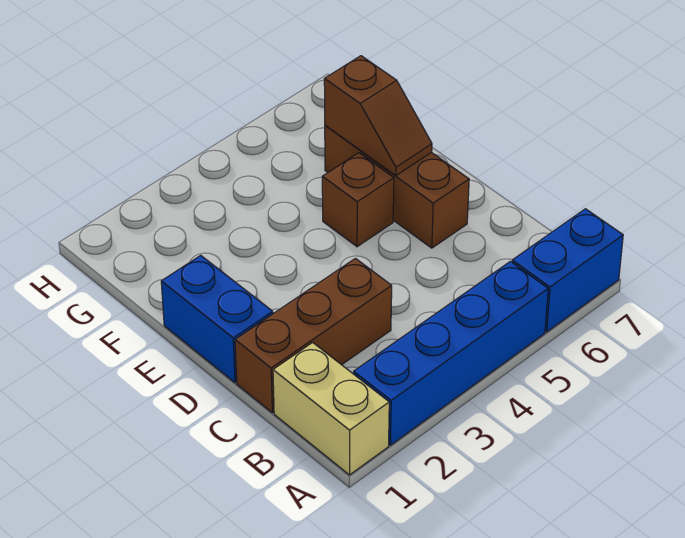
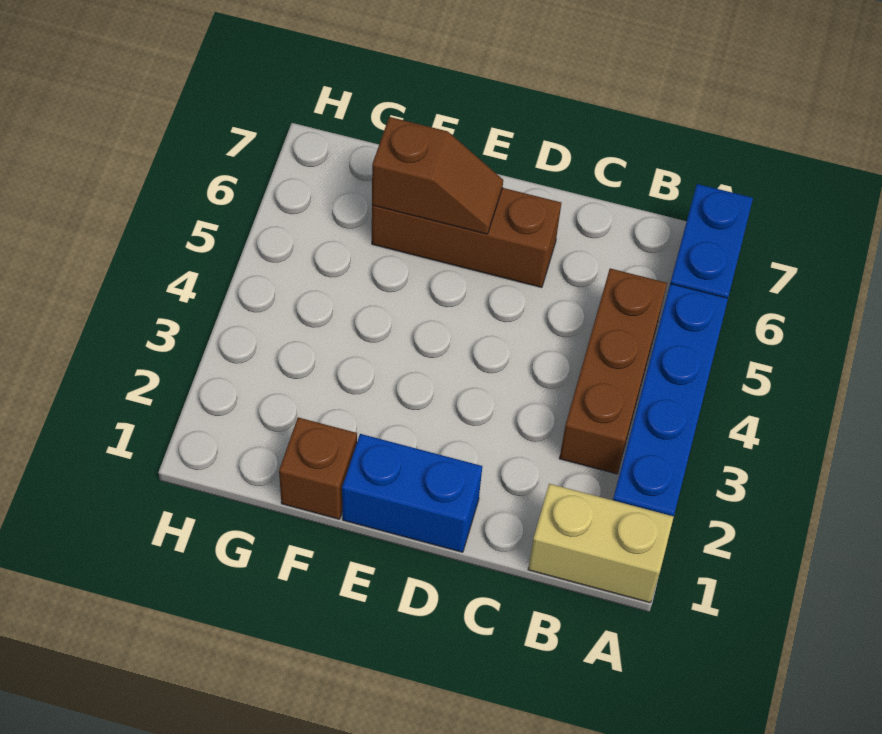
brown brick C1:C3 level 1 -> brown brick B3:B5 level 1
brown brick E5 level 1 -> brown brick F1 level 1

